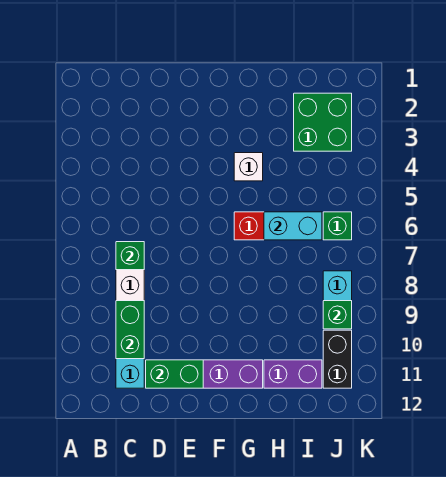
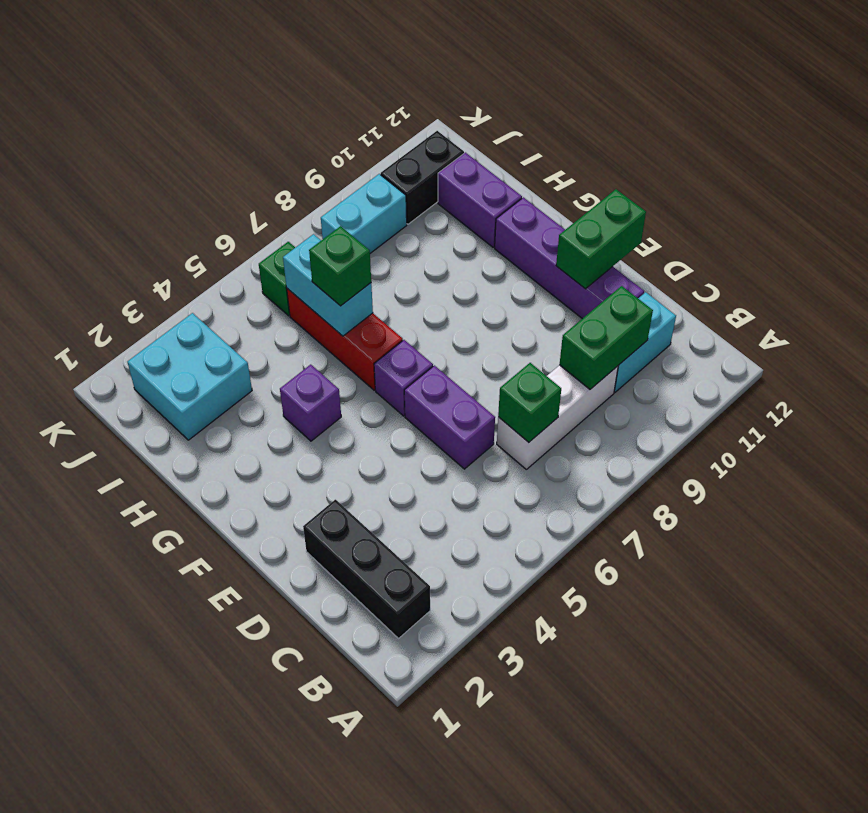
none -> black brick B2:D2 level 1
none -> purple brick D6:E6 level 1
green brick D11:E11 level 2 -> green brick E11:E12 level 2
none -> purple brick F6 level 1
white brick G4 level 1 -> purple brick G4 level 1
green brick I2:J3 level 1 -> cyan brick I2:J3 level 1
green brick J9 level 2 -> green brick H6 level 3

